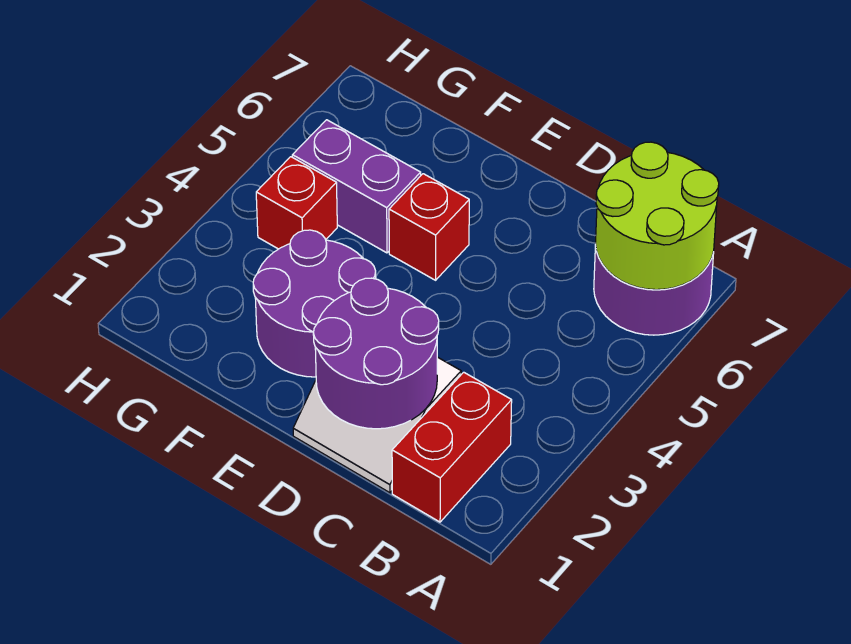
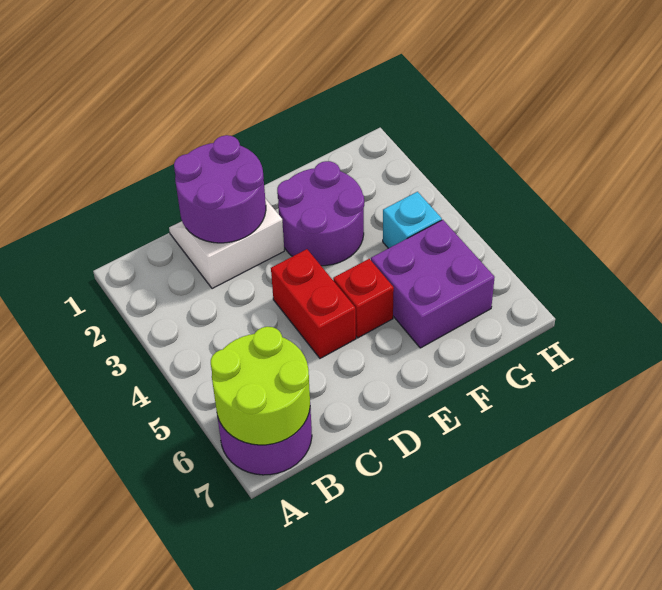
red brick B1:B2 level 1 -> red brick D4:D5 level 1
purple brick F5:G5 level 1 -> purple brick F5:G6 level 1
red brick G4 level 1 -> cyan brick G4 level 1

